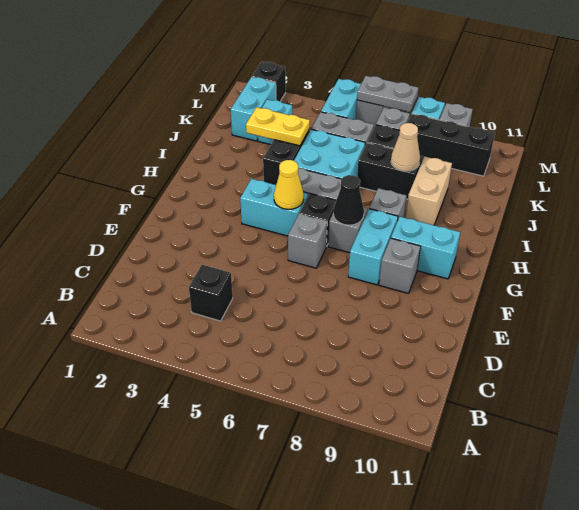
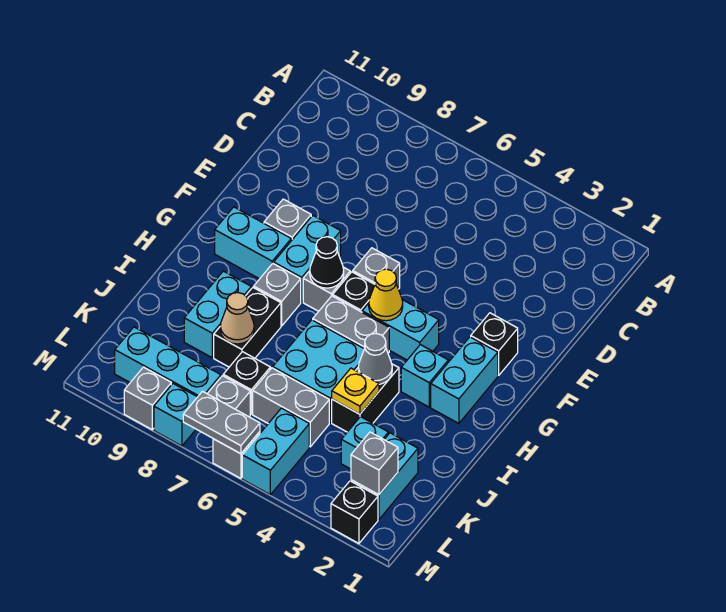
black brick C4 level 1 -> black brick F2 level 1
none -> cyan brick G2:H2 level 1
none -> cyan brick H3 level 1
none -> grey cone I4 level 2
tan brick I9:J9 level 1 -> cyan brick I9:J9 level 1
yellow plate J3:J4 level 2 -> yellow plate J4 level 2
black brick J7:J8 level 1 -> black brick I8:J8 level 1
none -> grey brick L2 level 2
black brick L8:L10 level 1 -> cyan brick L8:L10 level 1

